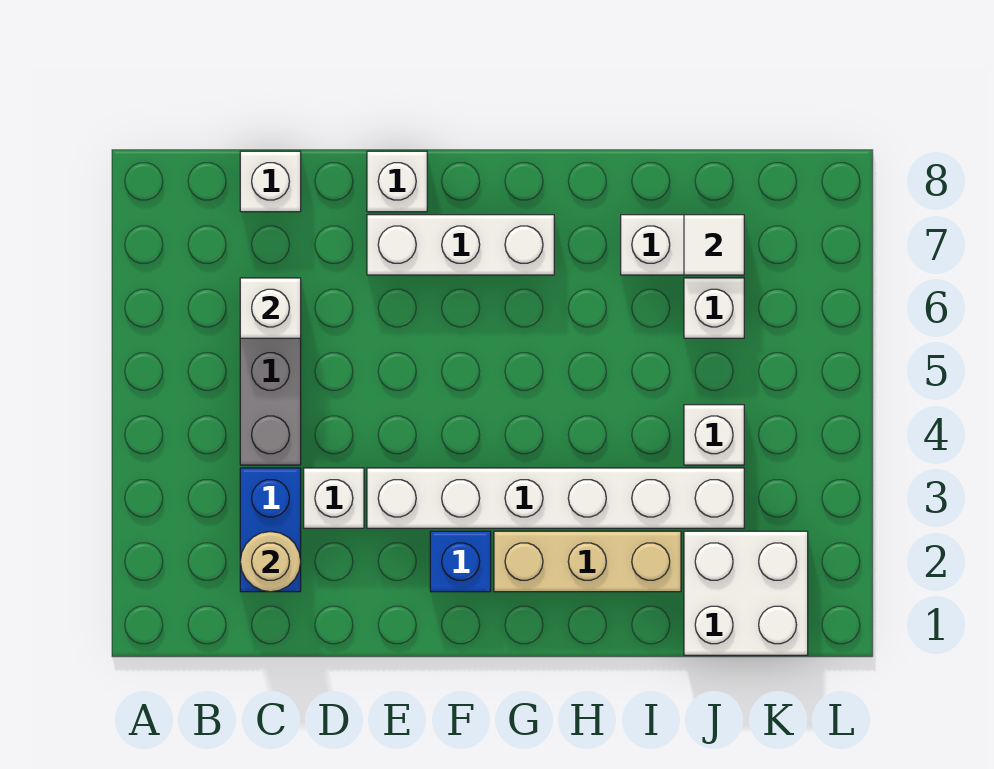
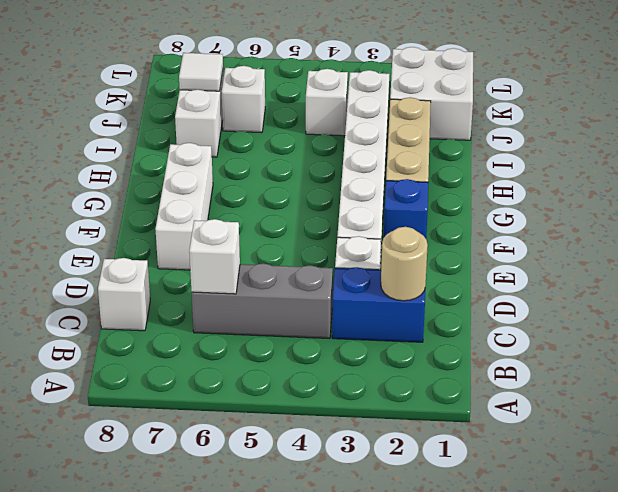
white brick E8 level 1 -> none

